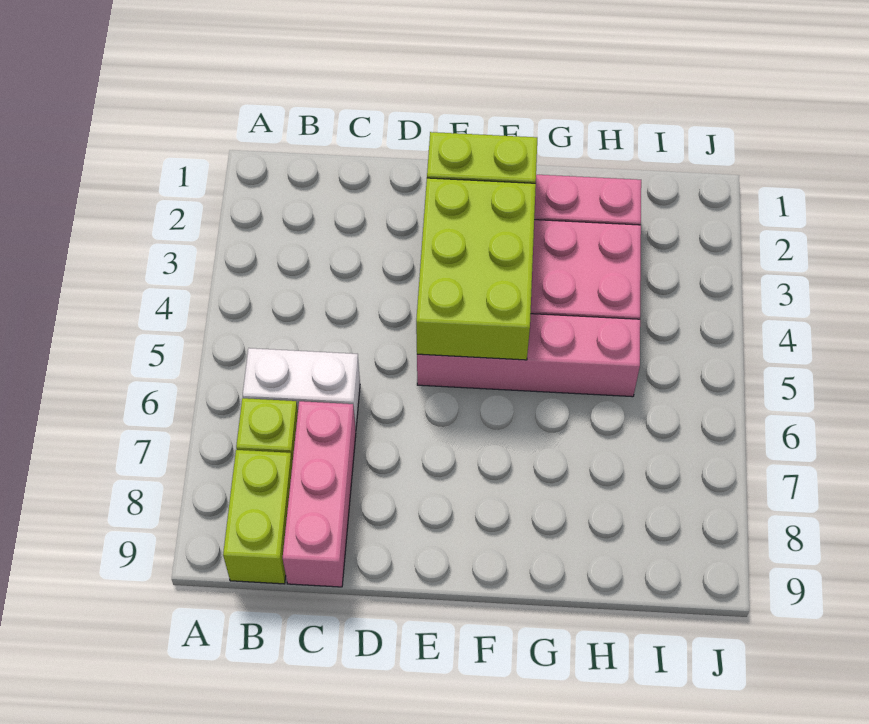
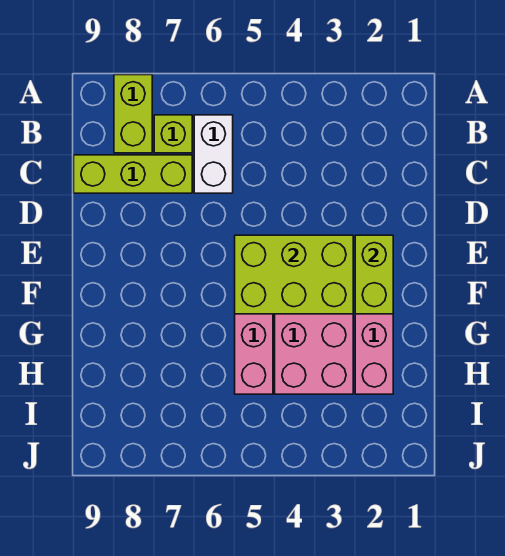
lime brick B8:B9 level 1 -> lime brick A8:B8 level 1
pink brick C7:C9 level 1 -> lime brick C7:C9 level 1

